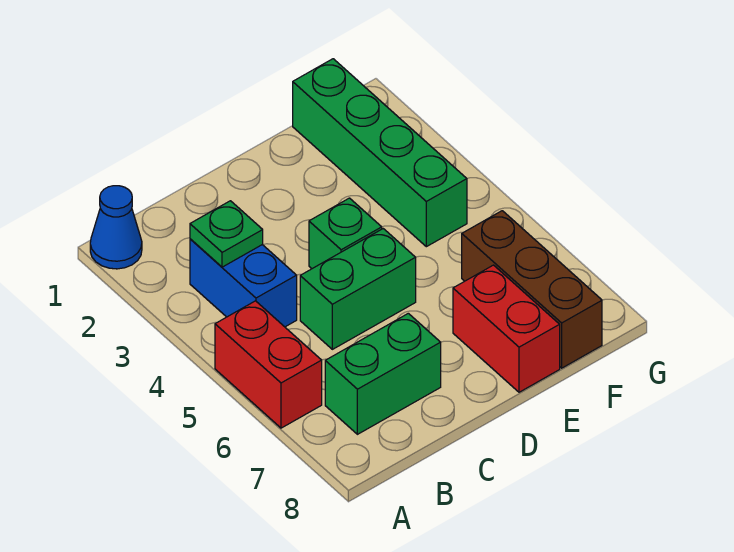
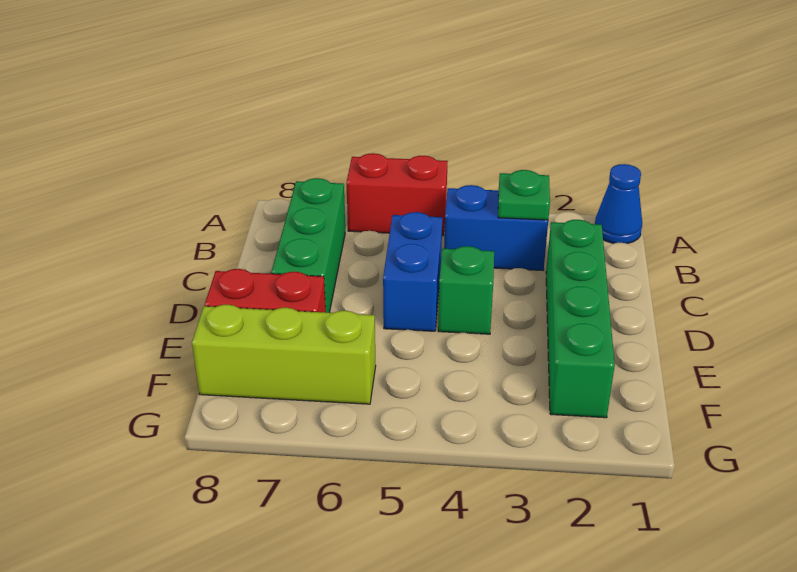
green brick B7:C7 level 1 -> green brick B7:D7 level 1
green brick C5:D5 level 1 -> blue brick C5:D5 level 1
green brick F1:F4 level 1 -> green brick C2:F2 level 1
brown brick F6:F8 level 1 -> lime brick F6:F8 level 1

